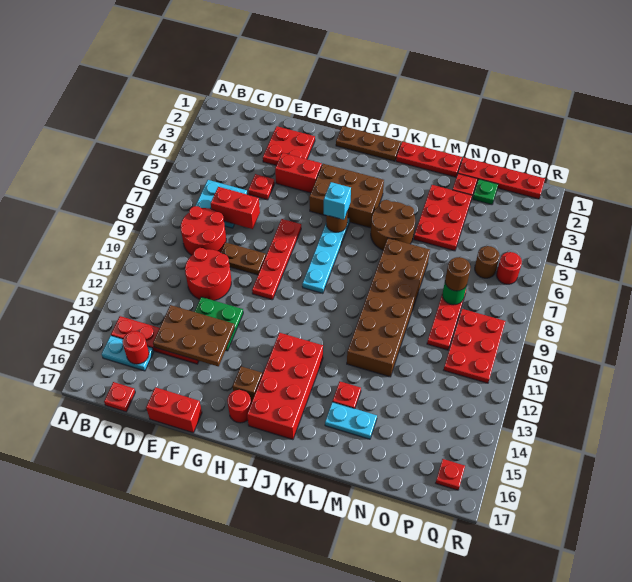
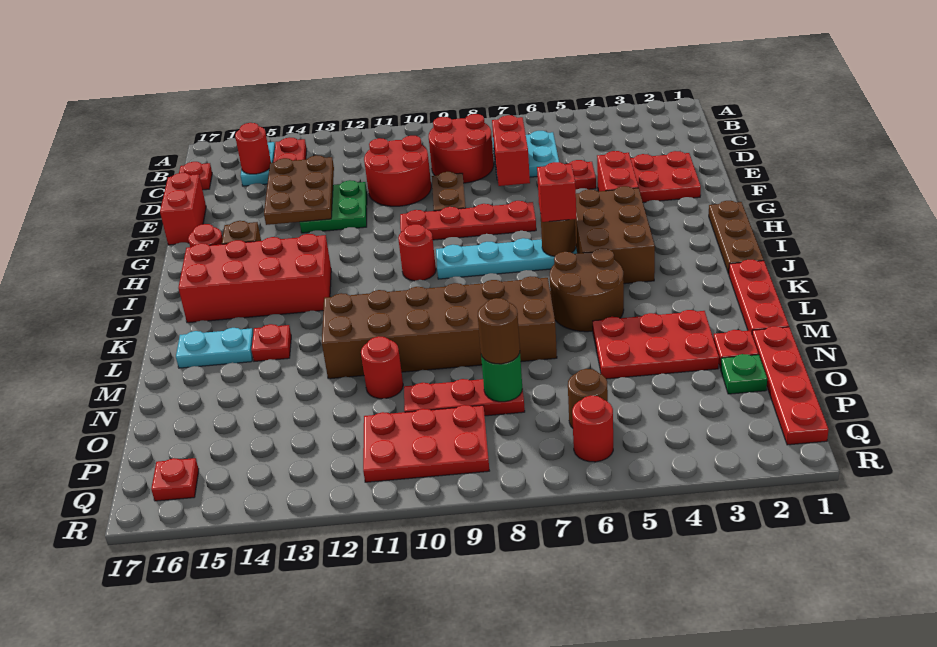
cyan brick I6 level 3 -> red brick I6 level 3
none -> red round brick I10 level 1
cyan plate L15:M15 level 1 -> cyan plate L15:L16 level 1
none -> red round brick N11 level 1

